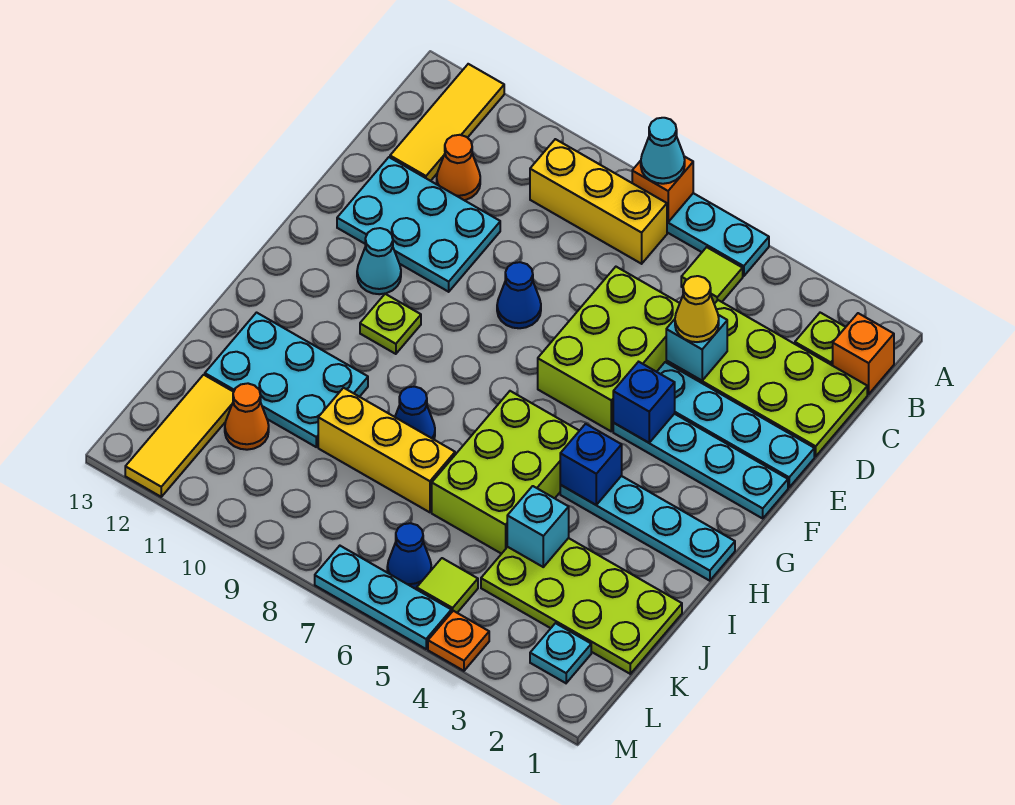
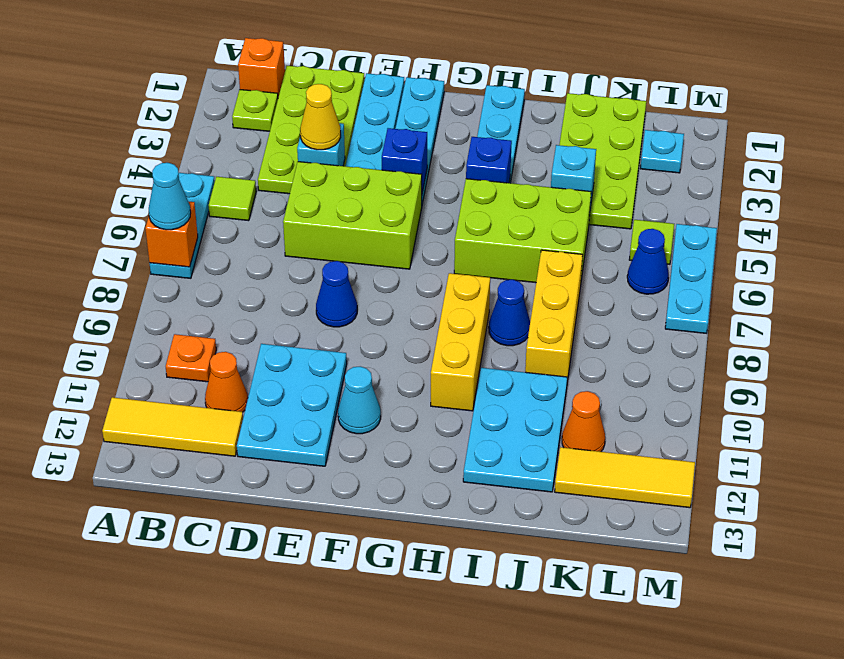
yellow brick B7:B9 level 1 -> yellow brick H8:H10 level 1
lime plate G10 level 1 -> none
orange plate M4 level 1 -> orange plate B10 level 1

